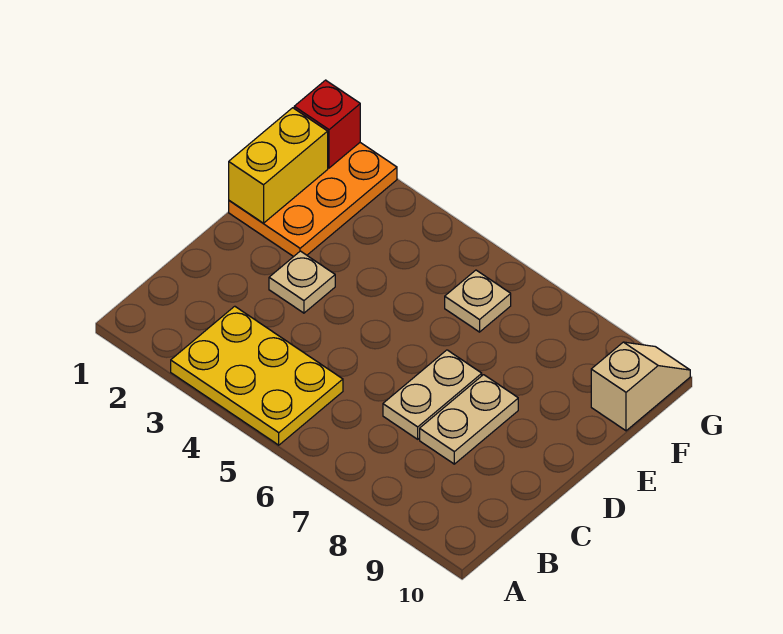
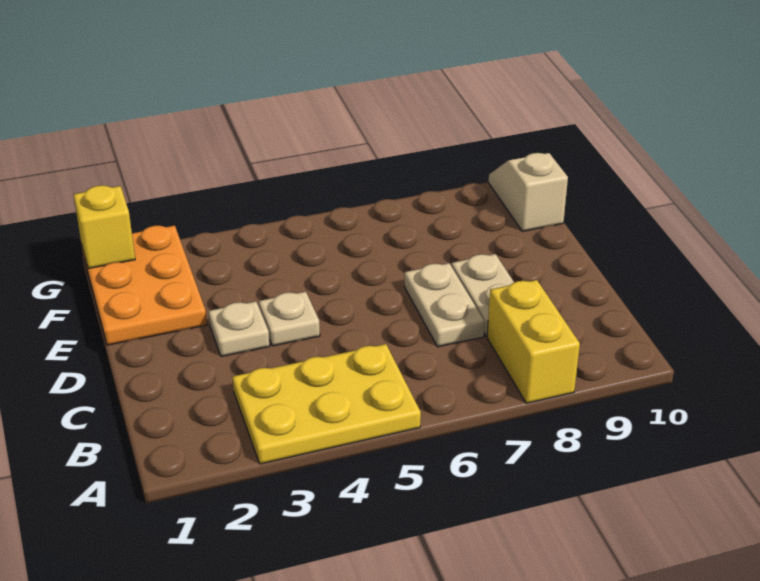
yellow brick E1:F1 level 2 -> yellow brick A8:B8 level 1
tan plate F6 level 1 -> tan plate D4 level 1
red brick G1 level 2 -> yellow brick G1 level 2

